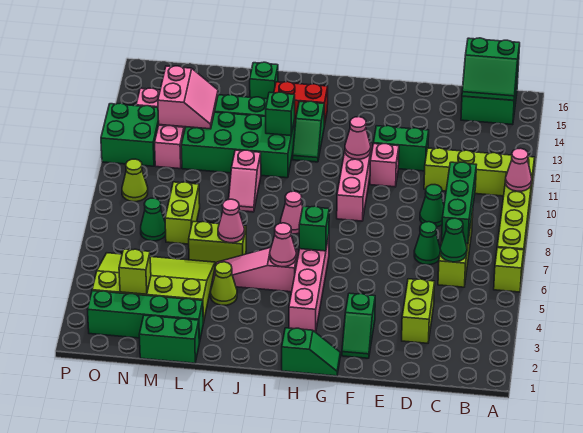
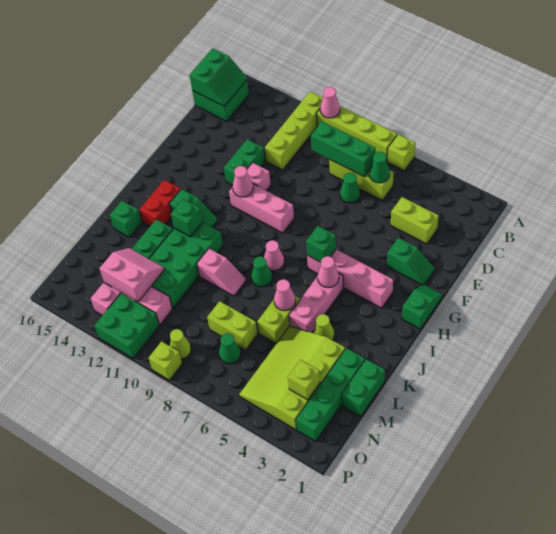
green cone D9 level 1 -> green cone J8 level 1
pink slope I5:K5 level 1 top I -> pink brick I5:K5 level 1
none -> lime brick P9 level 1

